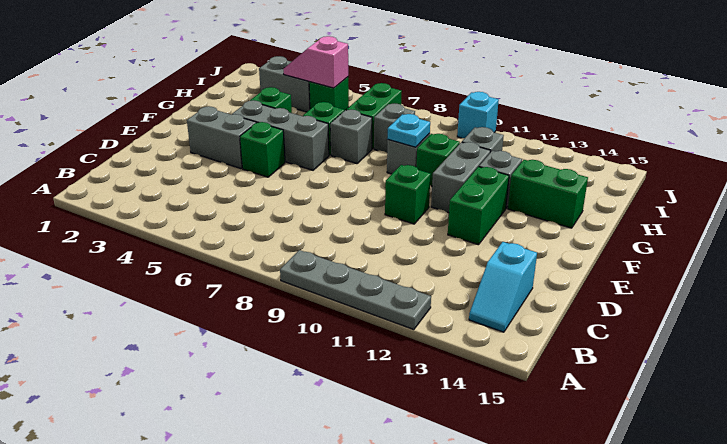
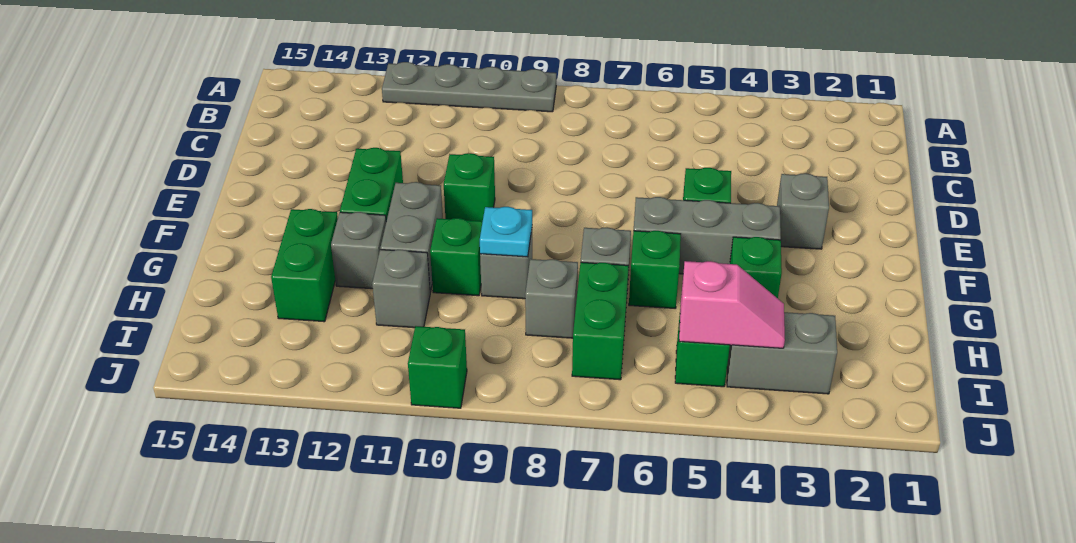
cyan slope B14:C14 level 1 top C -> none
grey brick E3:E4 level 1 -> grey brick E3 level 1
green brick G13:G14 level 1 -> green brick G13:H13 level 1
cyan brick J10 level 1 -> green brick J10 level 1

